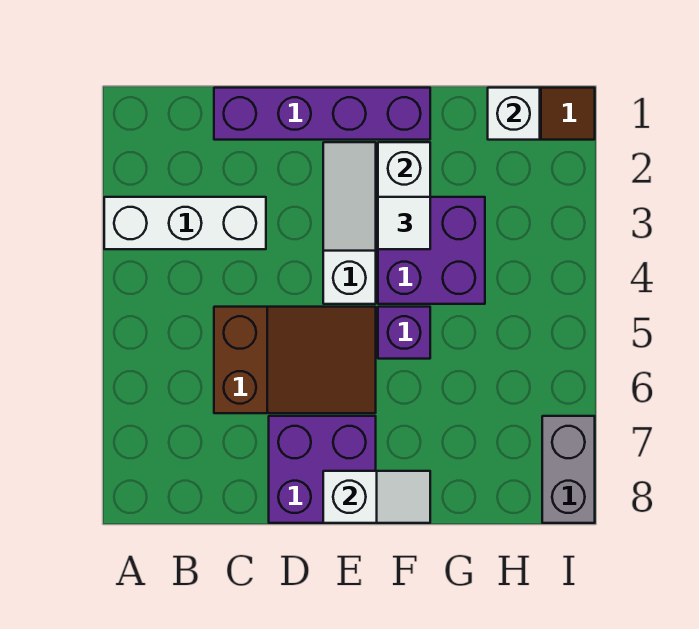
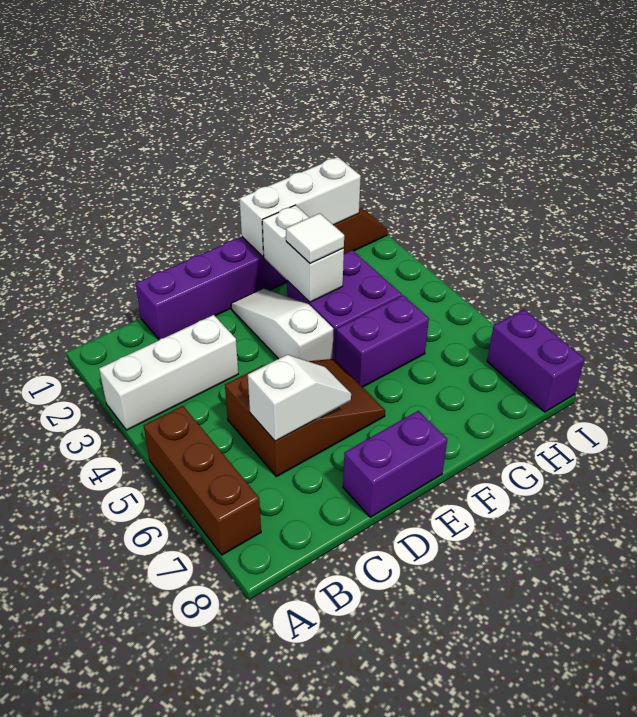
none -> brown brick A5:A7 level 1
purple brick D7:E8 level 1 -> purple brick D8:E8 level 1
white slope E8:F8 level 2 top E -> white slope C6:D6 level 2 top C
purple brick F5 level 1 -> purple brick F5:G5 level 1
white brick H1 level 2 -> white brick F1:H1 level 2
grey brick I7:I8 level 1 -> purple brick I7:I8 level 1

